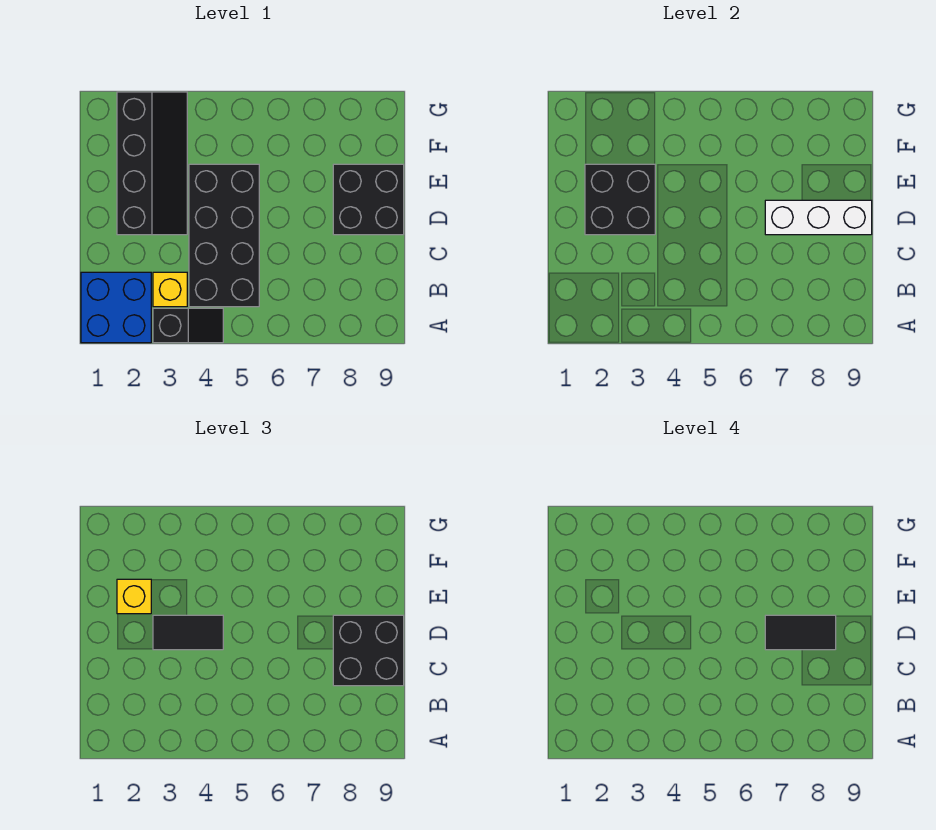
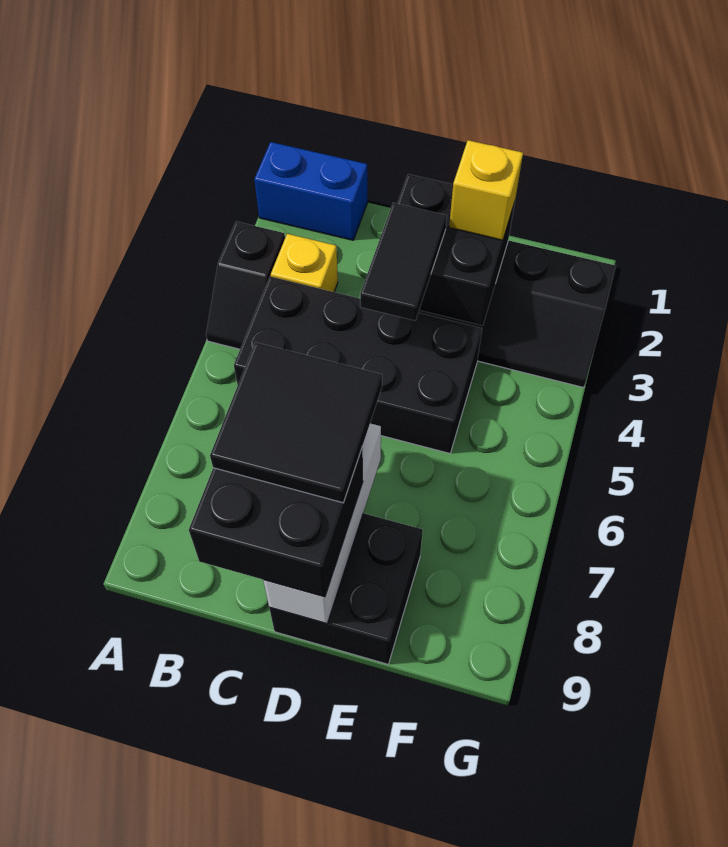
blue brick A1:B2 level 1 -> blue brick A1:B1 level 1
black tile D7:D8 level 4 -> black tile C7:D8 level 4

